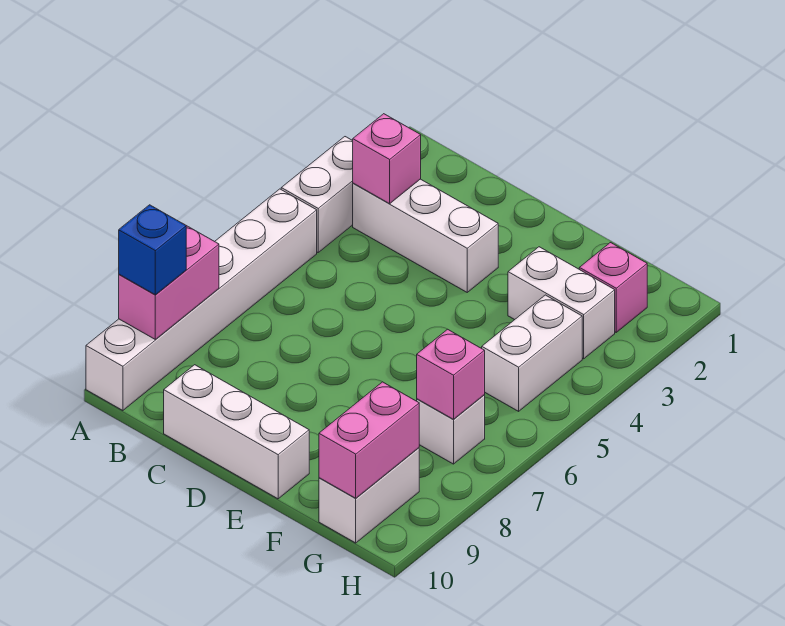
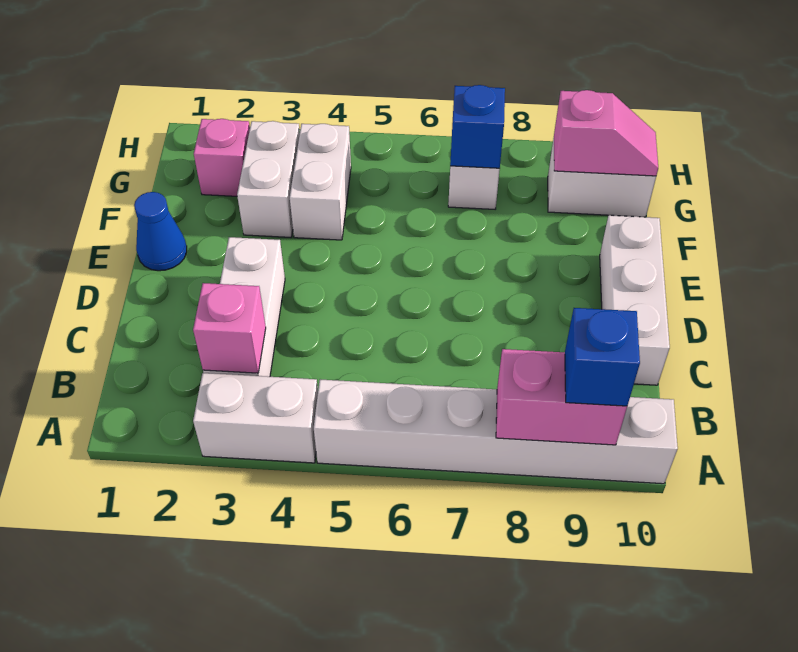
none -> blue cone E1 level 1
white brick G4:G5 level 1 -> white brick F4:G4 level 1
pink brick G7 level 2 -> blue brick G7 level 2
pink brick G9:G10 level 2 -> pink slope G9:G10 level 2 top 9

